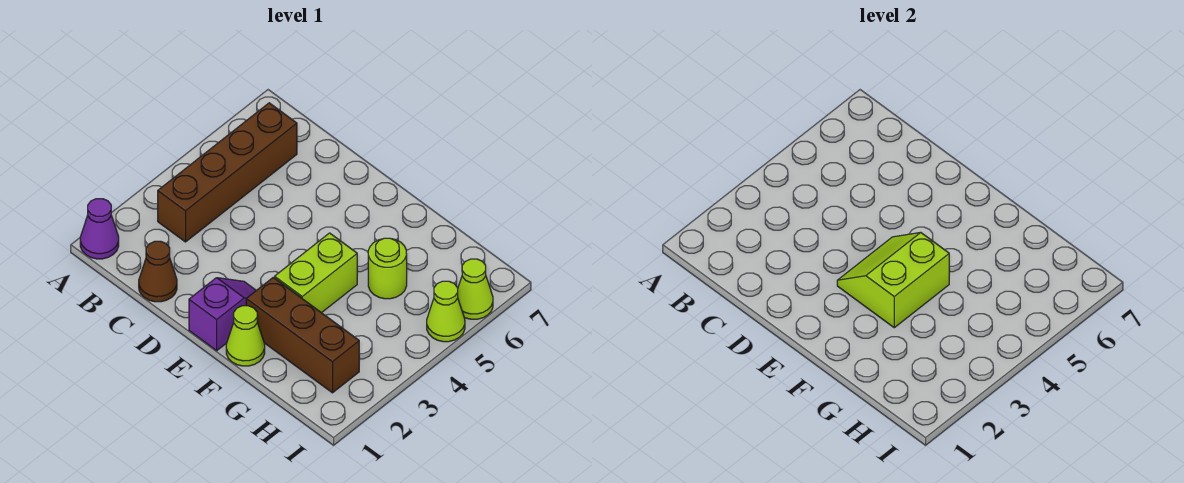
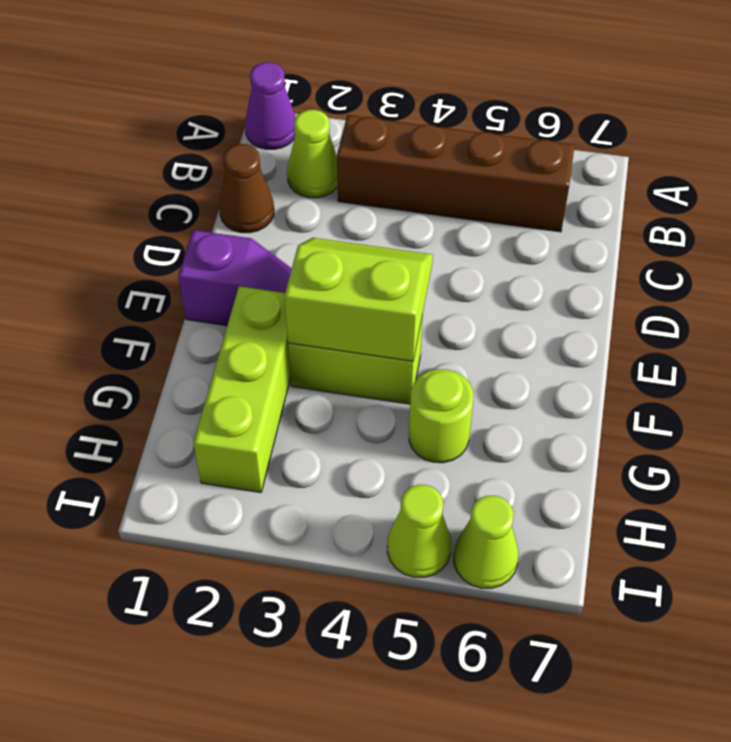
lime cone F1 level 1 -> lime cone B2 level 1
brown brick F2:H2 level 1 -> lime brick F2:H2 level 1

